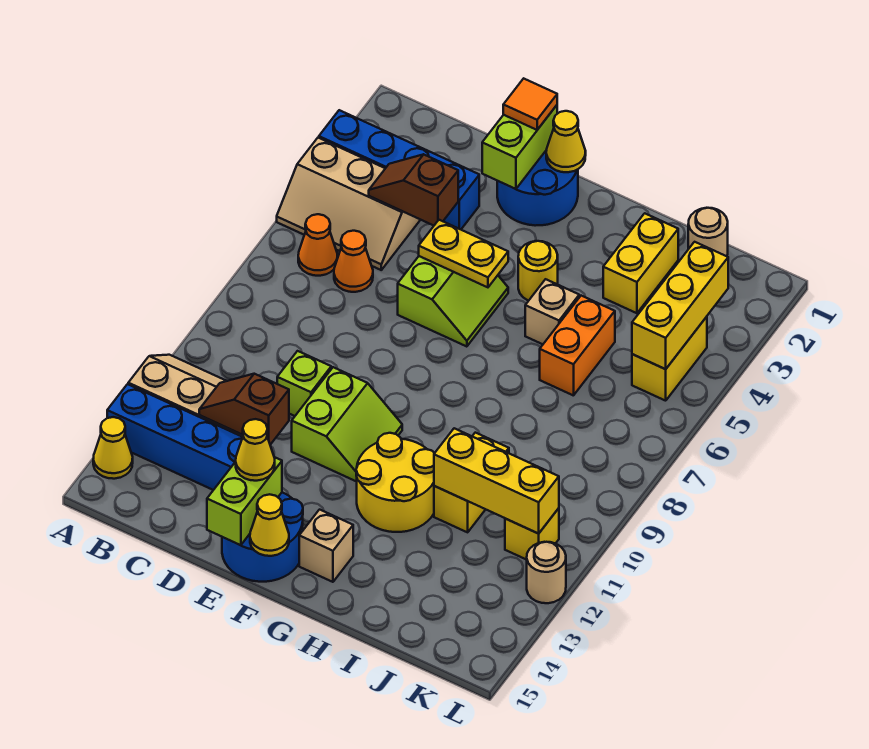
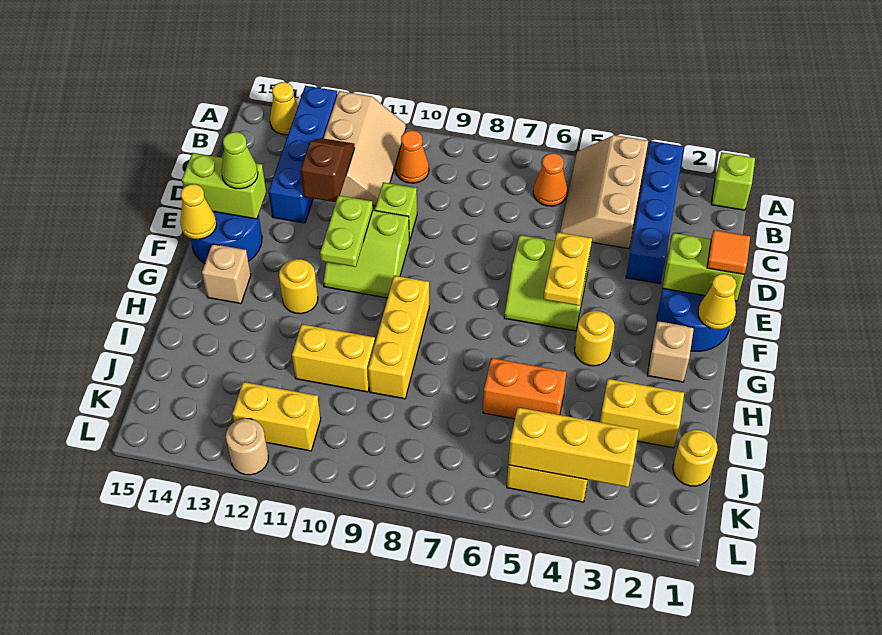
none -> lime brick A1 level 1
brown slope C4:D4 level 2 top D -> none
orange cone C6 level 1 -> orange cone B10 level 1
none -> lime plate E11:F11 level 2
yellow cone E14 level 3 -> lime cone E14 level 3
yellow round brick G11:H12 level 1 -> yellow round brick G12 level 1
tan brick H5 level 1 -> tan brick G2 level 1
yellow brick I11:K11 level 2 -> yellow brick G9:I9 level 1
tan round brick J1 level 1 -> yellow round brick J1 level 1
yellow brick K11 level 1 -> yellow brick K11:K12 level 1

